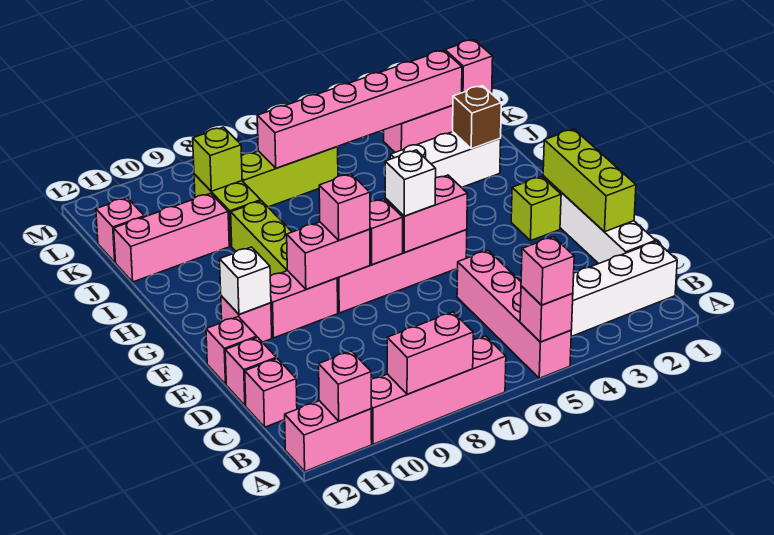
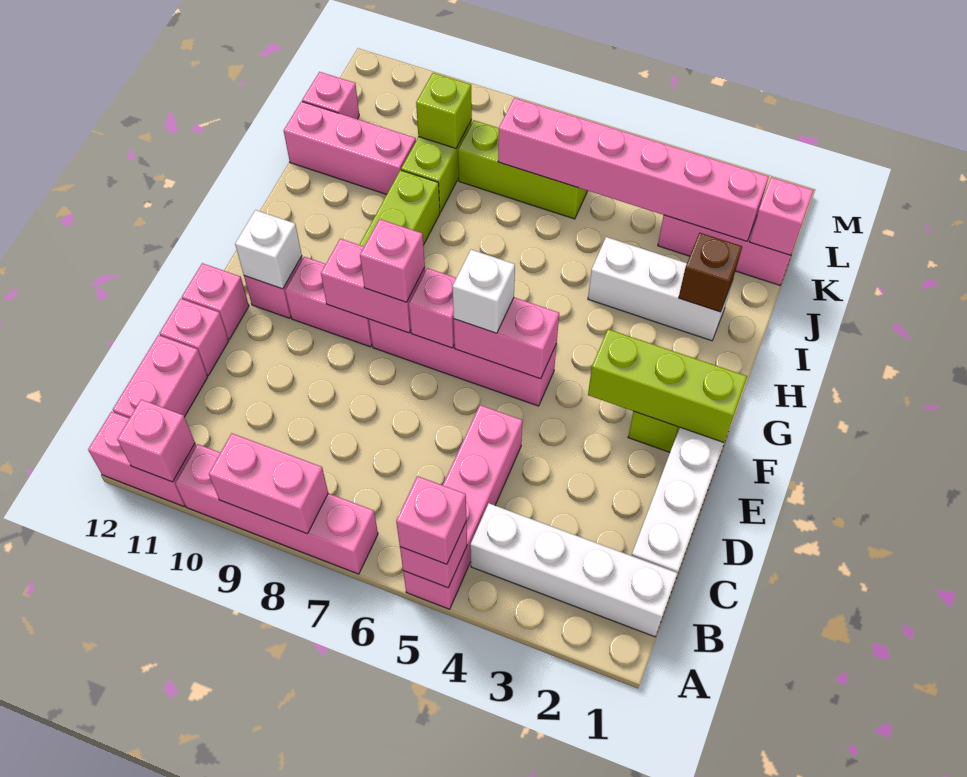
pink brick C12 level 1 -> pink brick B12:C12 level 1
lime brick D1:F1 level 2 -> lime brick F1:F3 level 2

